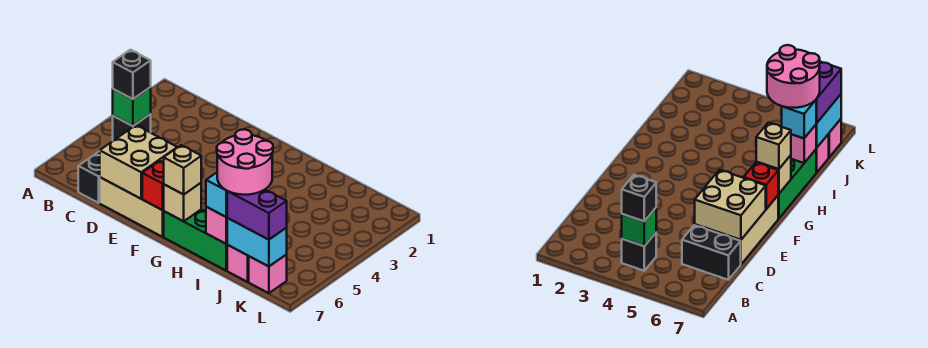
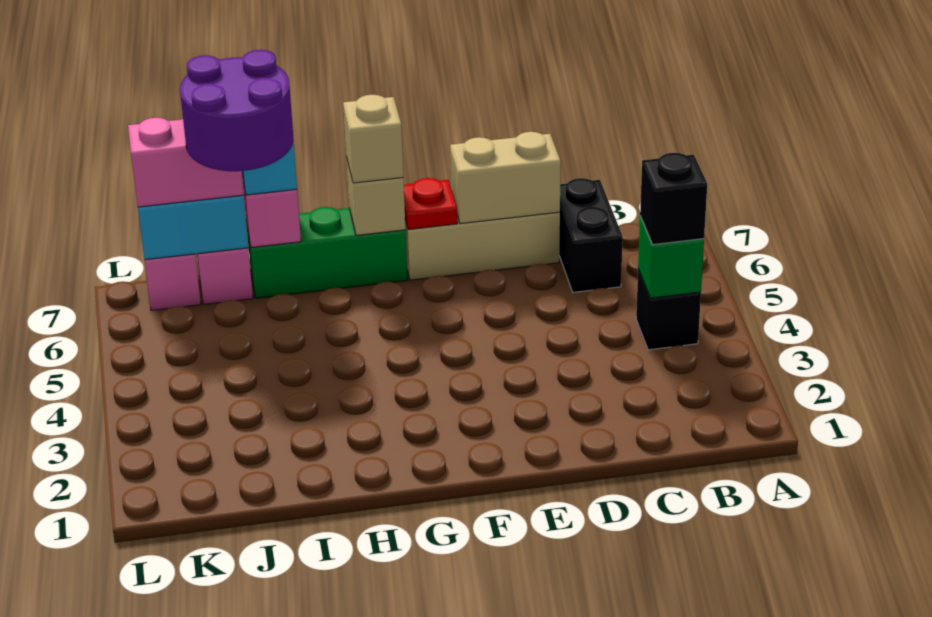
tan brick D6:E7 level 2 -> tan brick D7:E7 level 2
red brick F7 level 2 -> red plate F7 level 2
pink round brick I6:J7 level 4 -> purple round brick I6:J7 level 4
purple brick J7:K7 level 3 -> pink brick J7:K7 level 3

